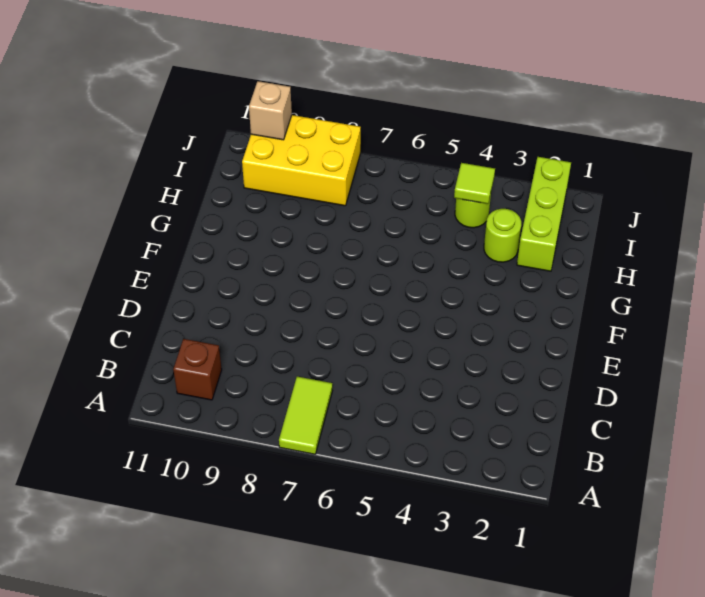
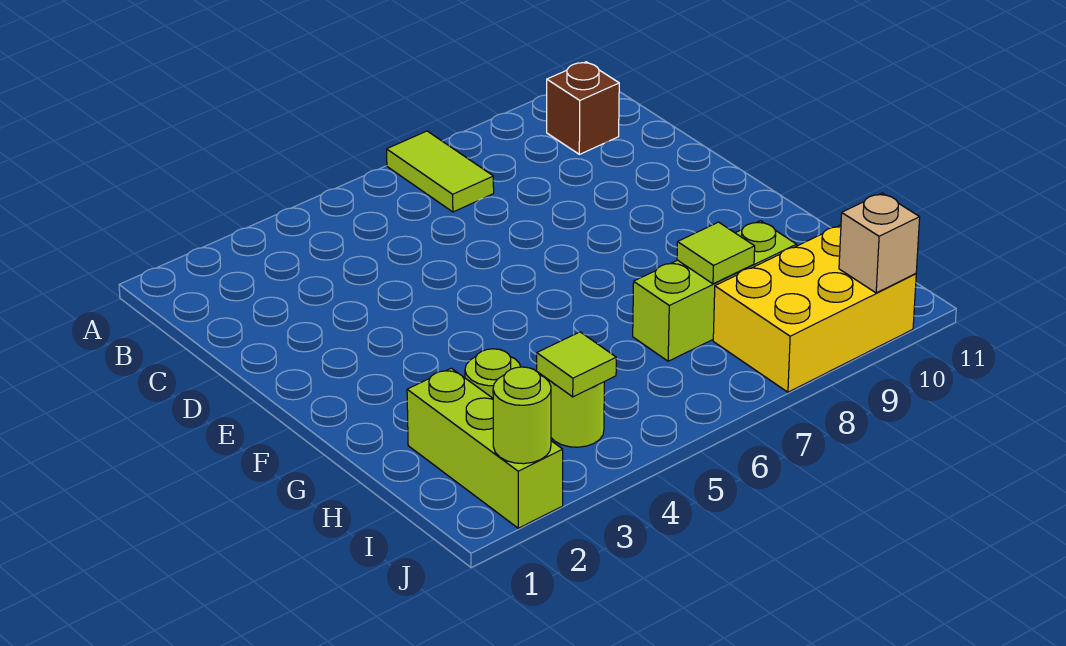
none -> lime brick H7:H9 level 1
none -> lime tile H8 level 2
none -> lime round brick J2 level 2

